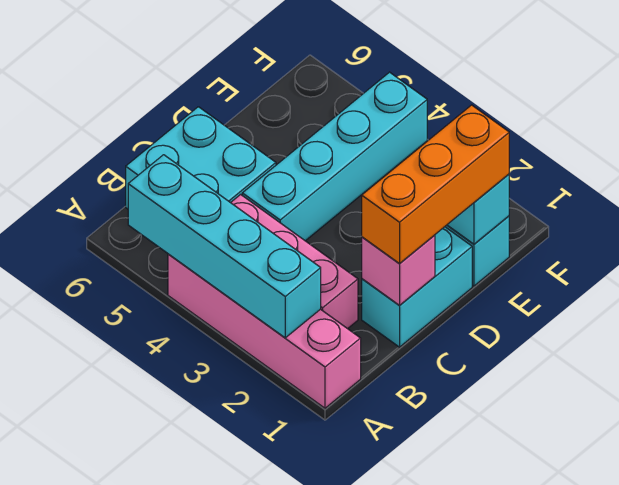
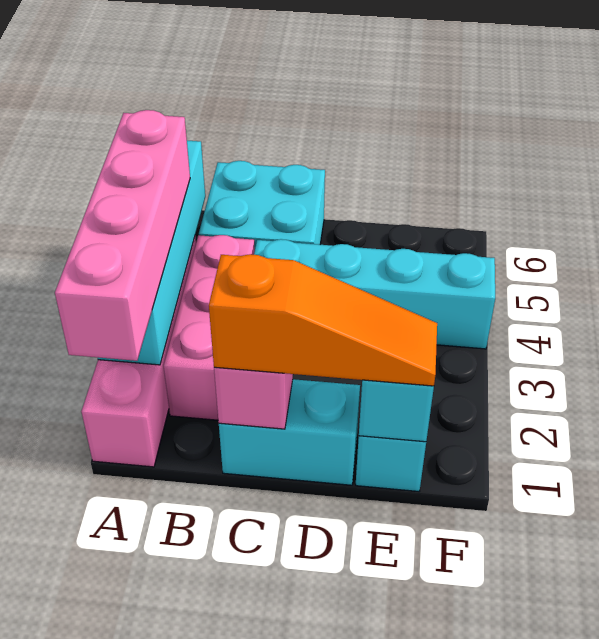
none -> pink brick A1:A4 level 3
orange brick C1:E1 level 3 -> orange slope C1:E1 level 3 top C

